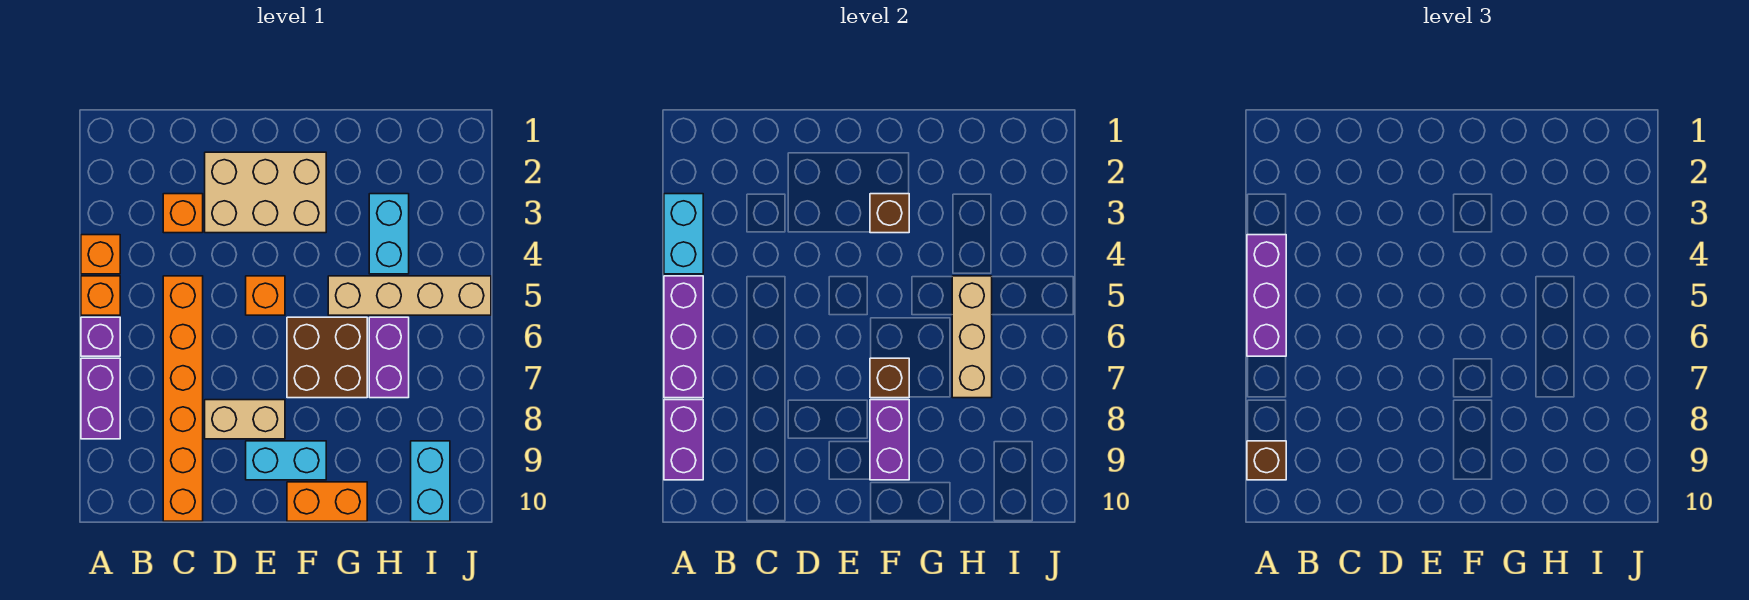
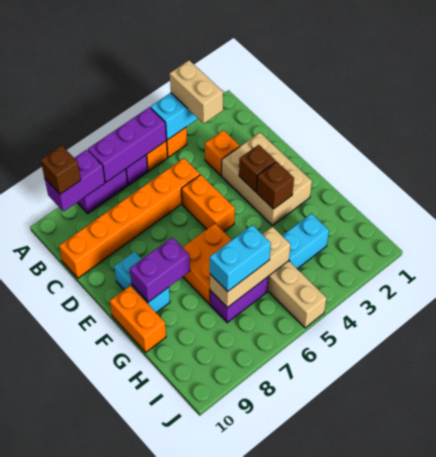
purple brick A4:A6 level 3 -> none
tan brick D8:E8 level 1 -> tan brick A3:B3 level 3
orange brick E5 level 1 -> orange brick D5:E5 level 1
brown brick F6:G7 level 1 -> orange brick F6:G7 level 1
brown brick F7 level 2 -> brown brick E3 level 2
cyan brick I9:I10 level 1 -> cyan brick H6:H7 level 3

